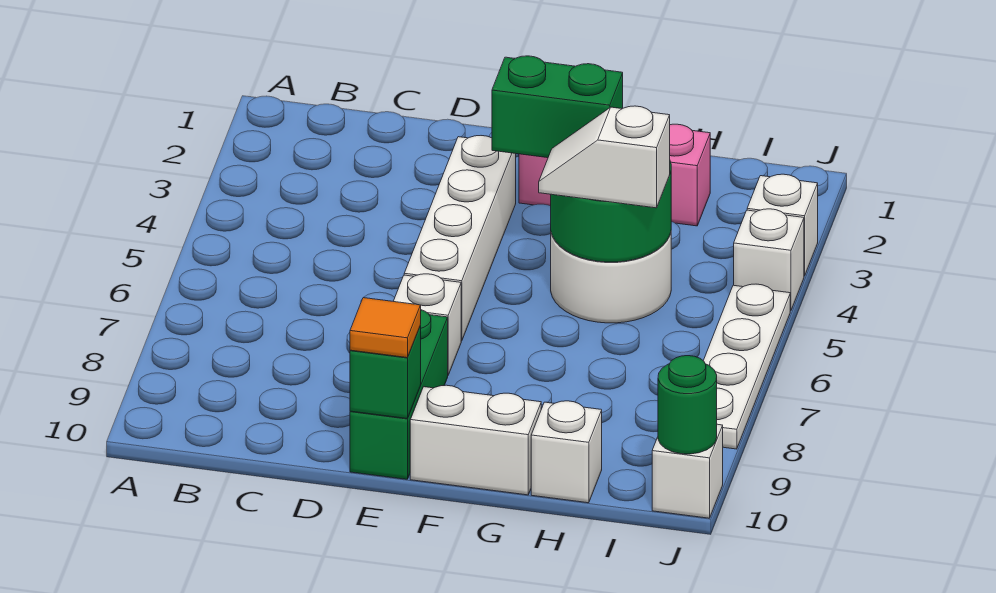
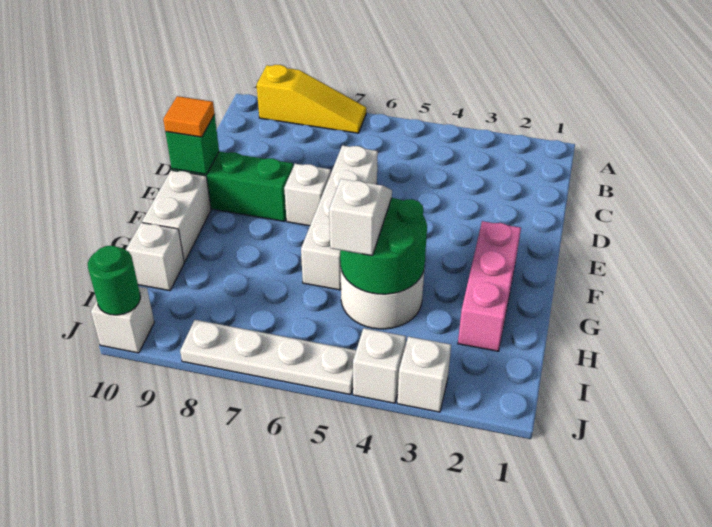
none -> yellow slope A7:A9 level 1 top 9
white brick E3:E6 level 1 -> white brick D6:G6 level 1
green brick F4:G4 level 3 -> none

